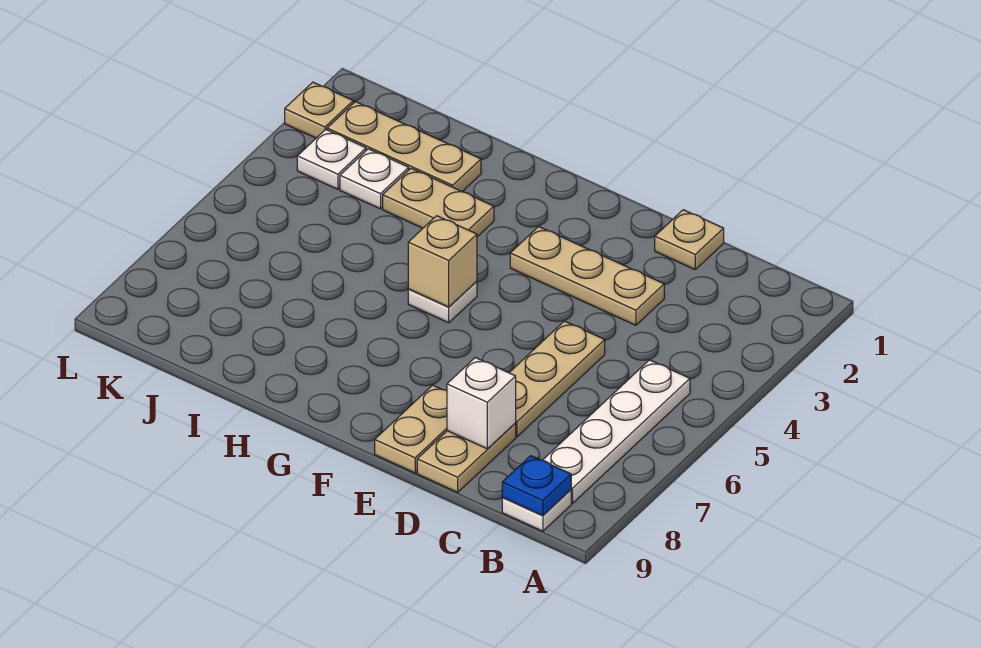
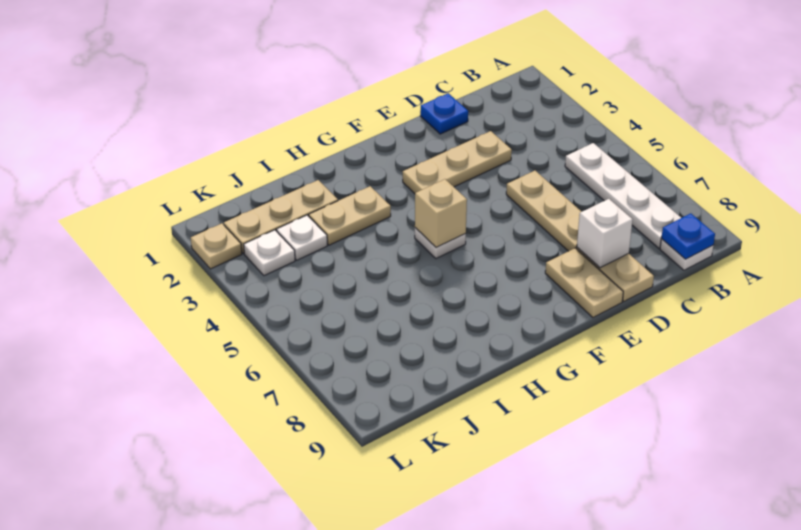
tan plate D1 level 1 -> blue plate D1 level 1

